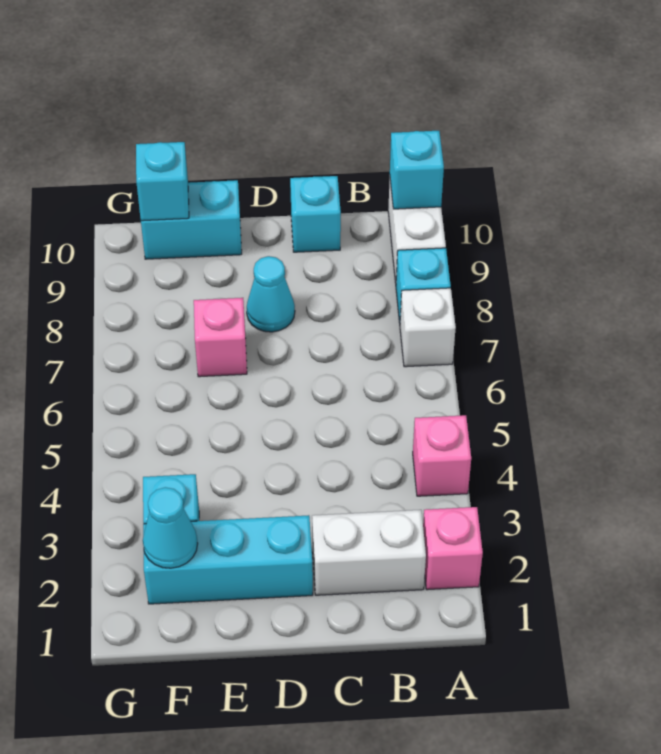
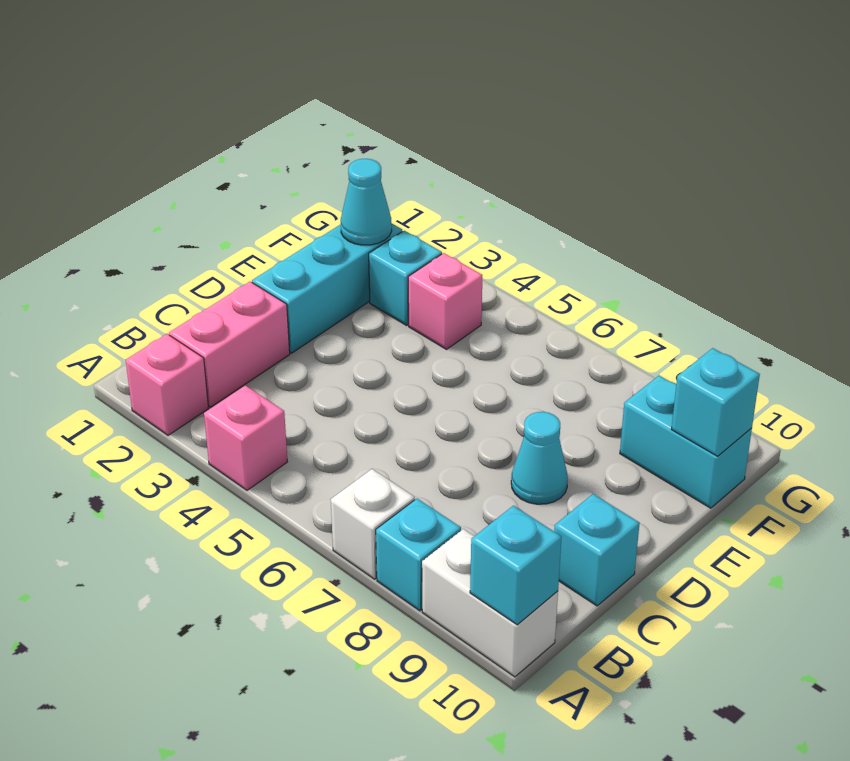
white brick B2:C2 level 1 -> pink brick B2:C2 level 1
pink brick E7 level 1 -> pink brick F4 level 1
cyan brick E10:F10 level 1 -> cyan brick F9:F10 level 1

